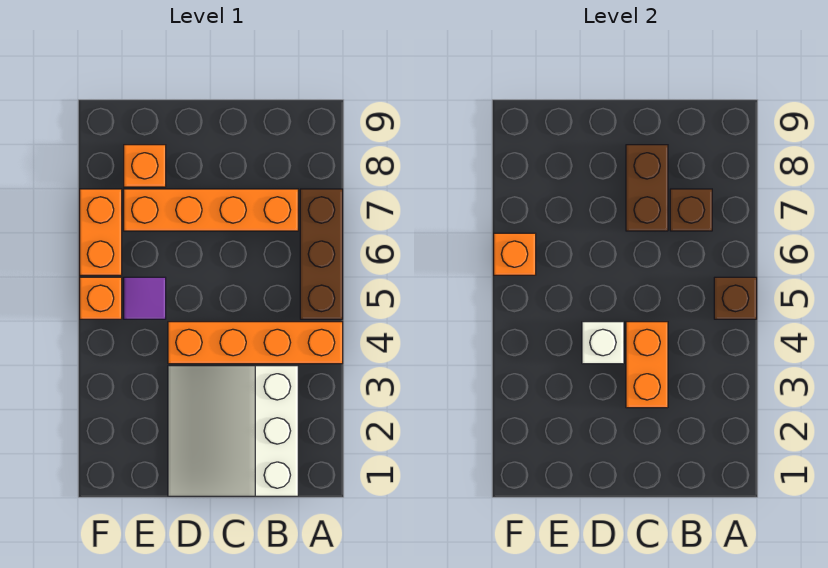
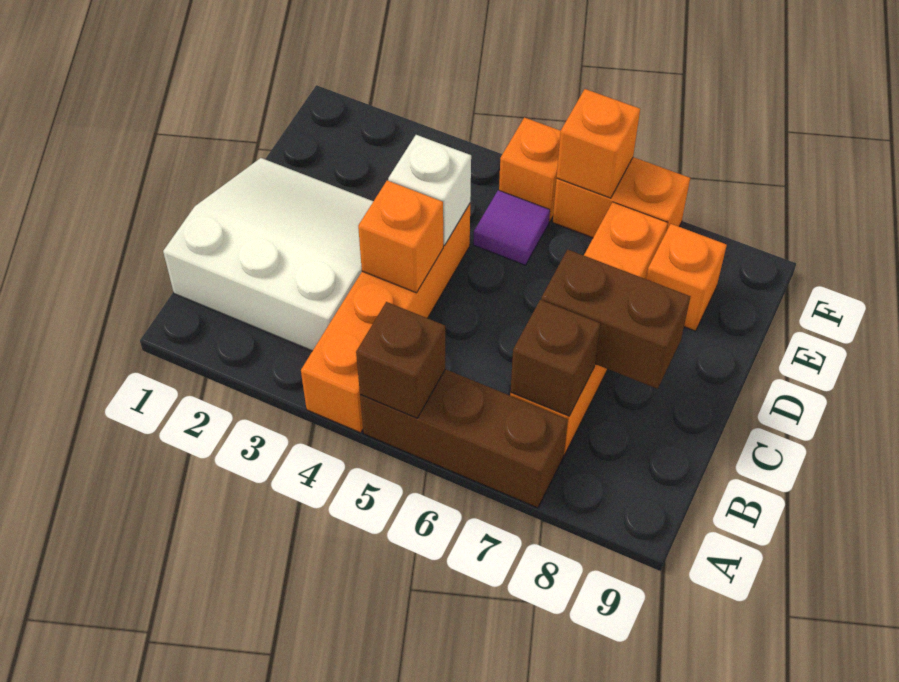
orange brick C3:C4 level 2 -> orange brick C4 level 2

